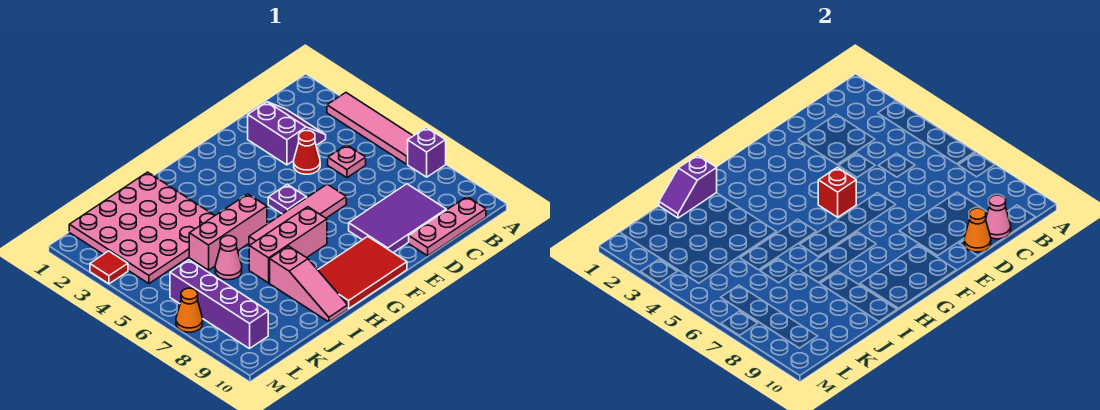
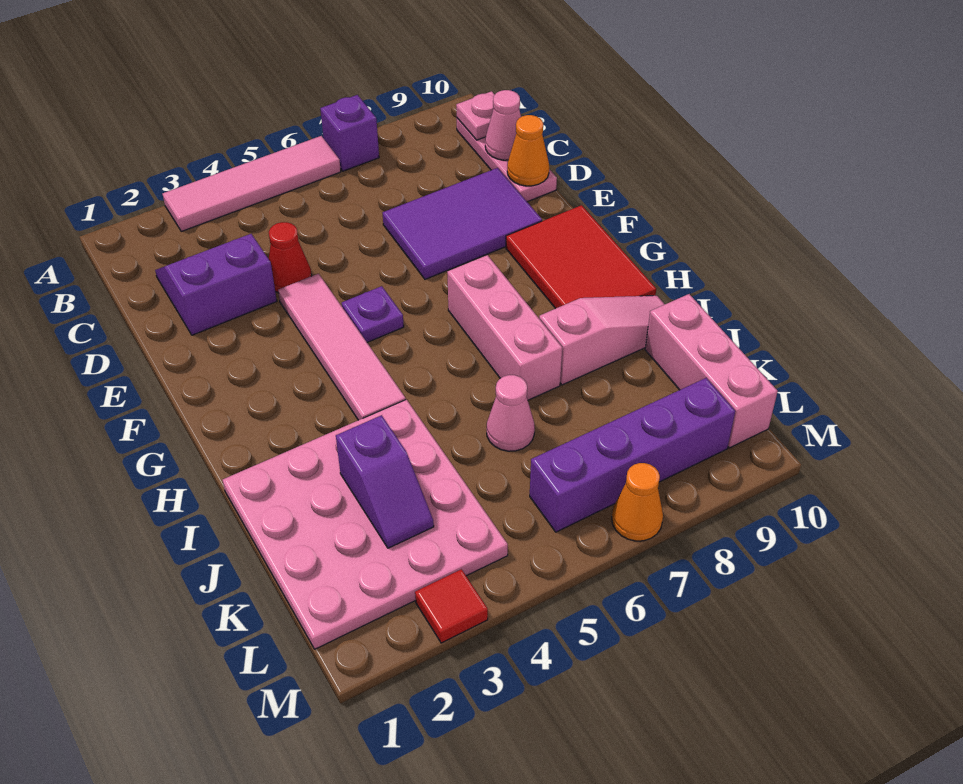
pink plate C5 level 1 -> pink plate B10 level 2
purple tile C8:E9 level 1 -> purple tile D7:E9 level 1
pink tile E6:H6 level 1 -> pink tile E4:H4 level 1
red brick F5 level 2 -> none
pink brick H5:J5 level 1 -> pink brick J10:L10 level 1
purple slope I1:J1 level 2 top I -> purple slope J3:K3 level 2 top J

